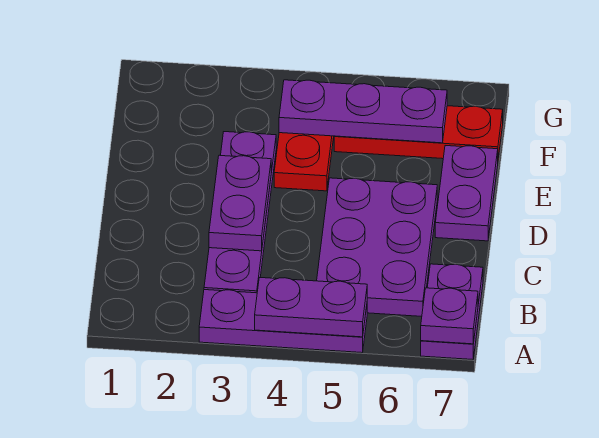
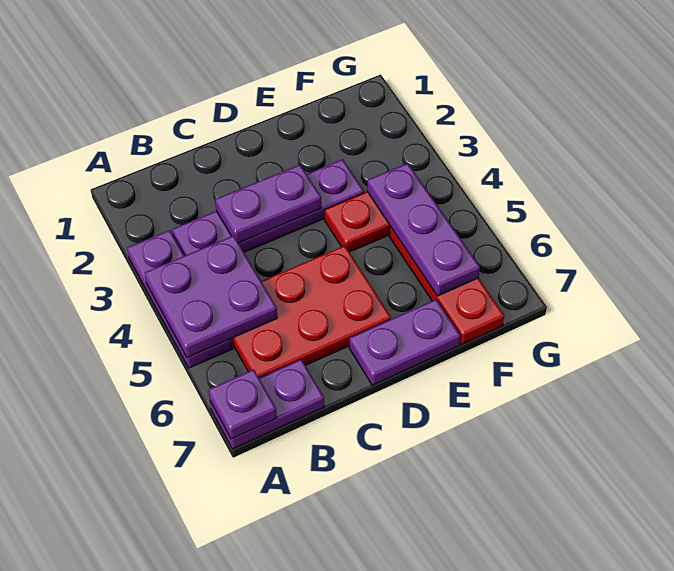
purple plate A4:A5 level 2 -> purple plate A4:B5 level 2
purple plate B5:D6 level 1 -> red plate B5:D6 level 1

